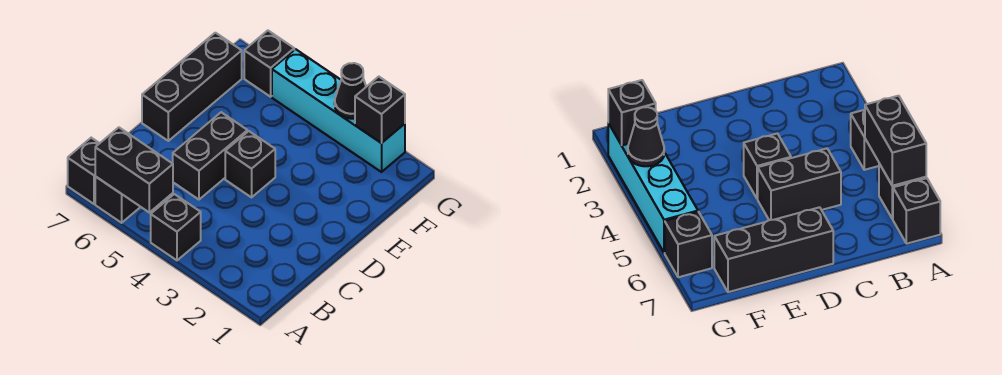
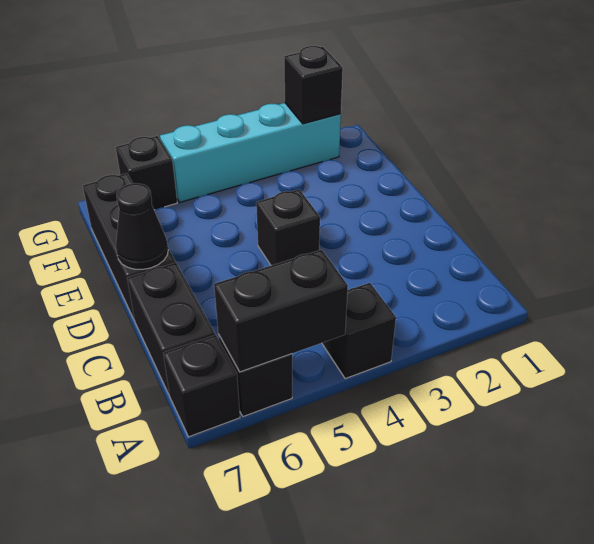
black brick C5:D5 level 1 -> black brick B7:C7 level 1
black cone G3 level 2 -> black cone D7 level 2

